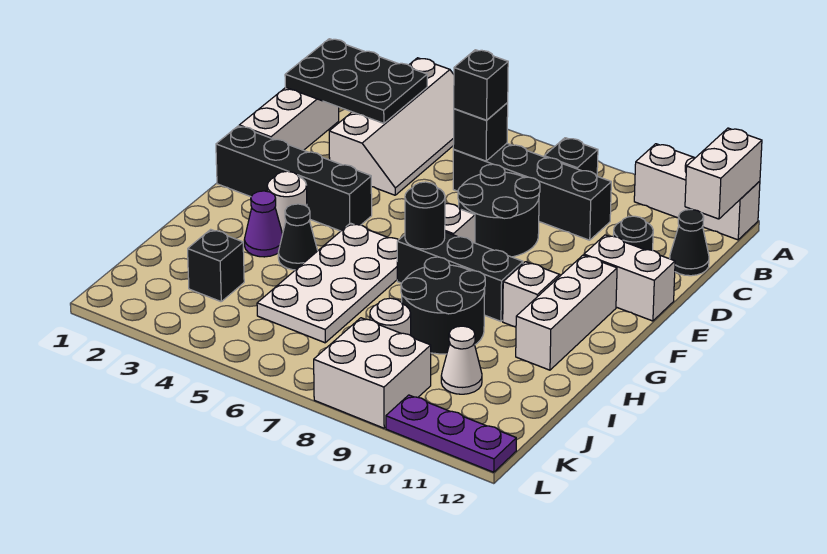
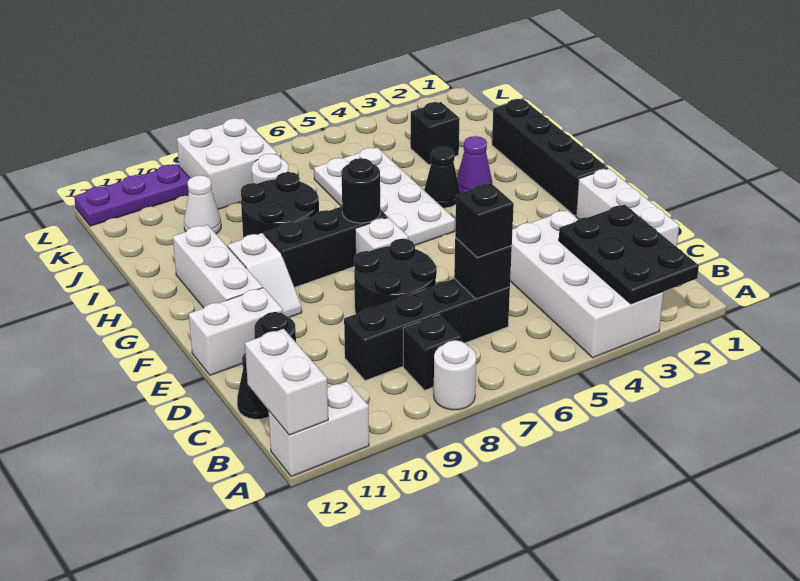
white slope A3:D4 level 1 top 3 -> white brick A3:D4 level 1
white brick A10:A12 level 1 -> white brick A11:A12 level 1
black plate B1:C3 level 2 -> black plate A2:C3 level 2
black brick F1:F4 level 1 -> black brick F1:I1 level 1
white round brick G3 level 1 -> white round brick A8 level 1

